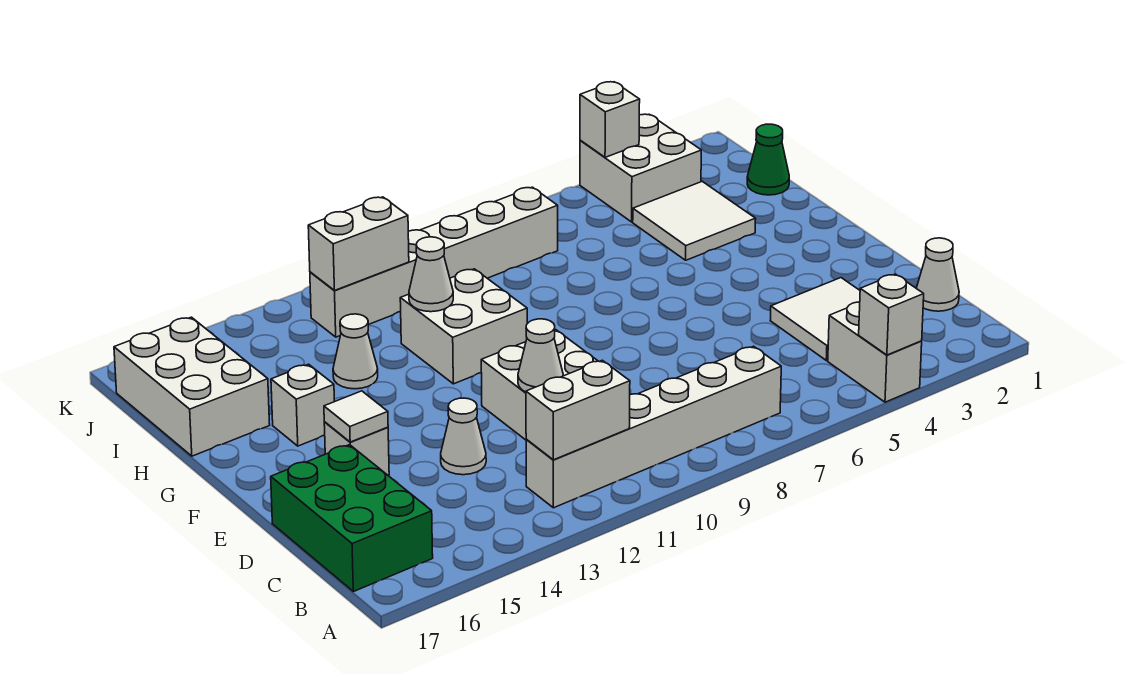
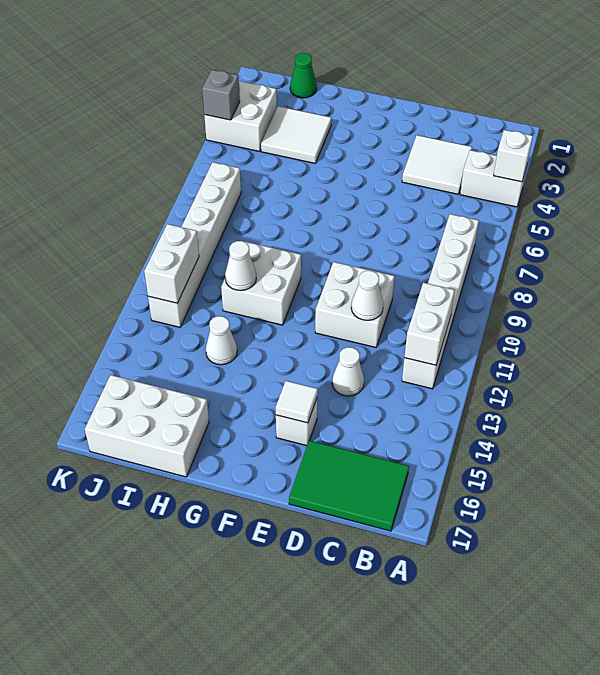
green brick B16:D17 level 1 -> green tile B16:D17 level 1
white cone C1 level 1 -> none
white brick G15 level 1 -> none
white brick K4 level 2 -> grey brick K4 level 2

